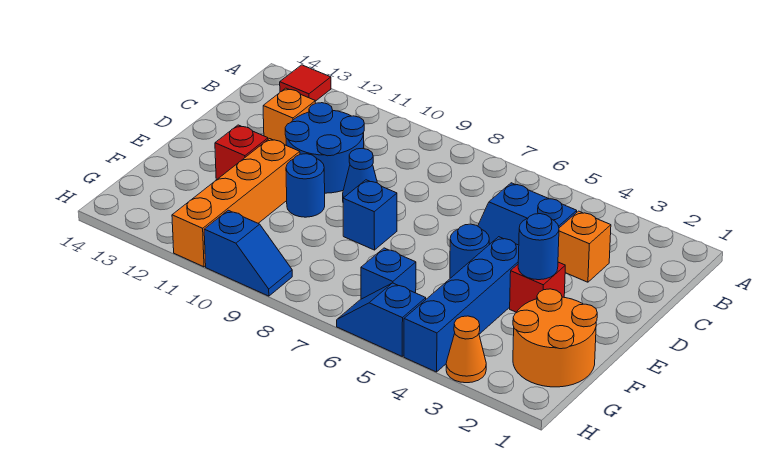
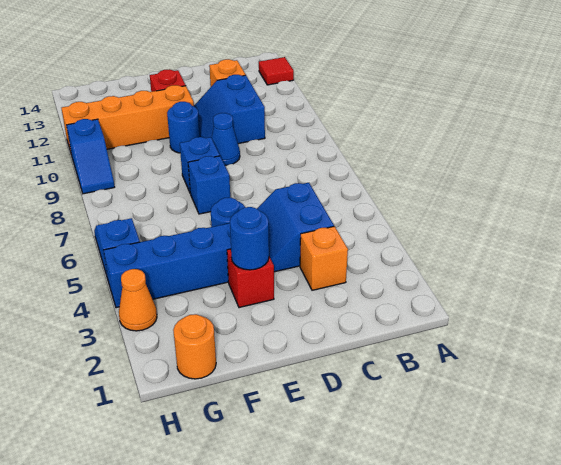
blue round brick C10:D11 level 1 -> blue slope C10:D11 level 1 top C
orange round brick F1:G2 level 1 -> orange round brick G1 level 1
blue brick G6 level 1 -> blue brick E7 level 1

